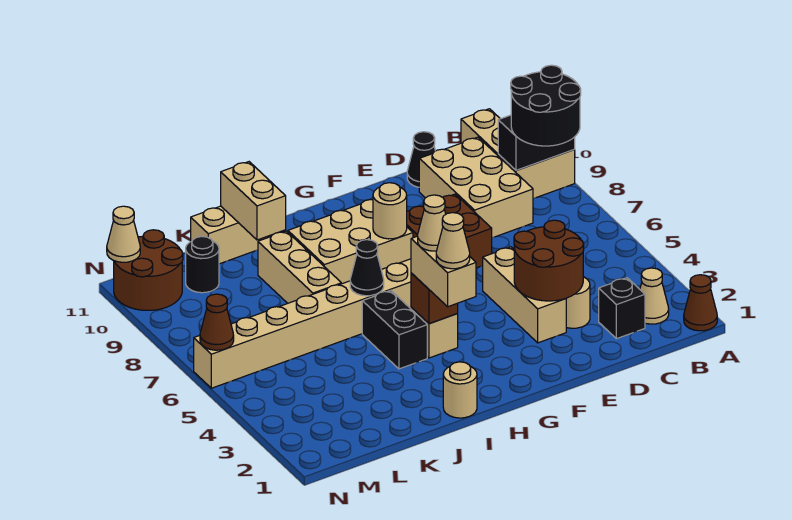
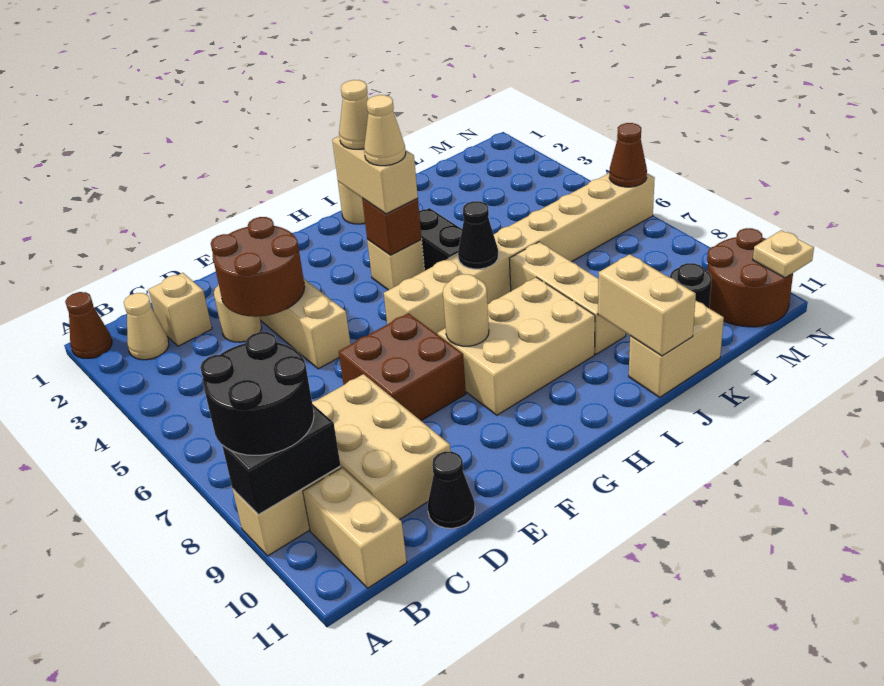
black brick C2 level 1 -> tan brick C2 level 1
tan cone N11 level 2 -> tan plate N11 level 2

